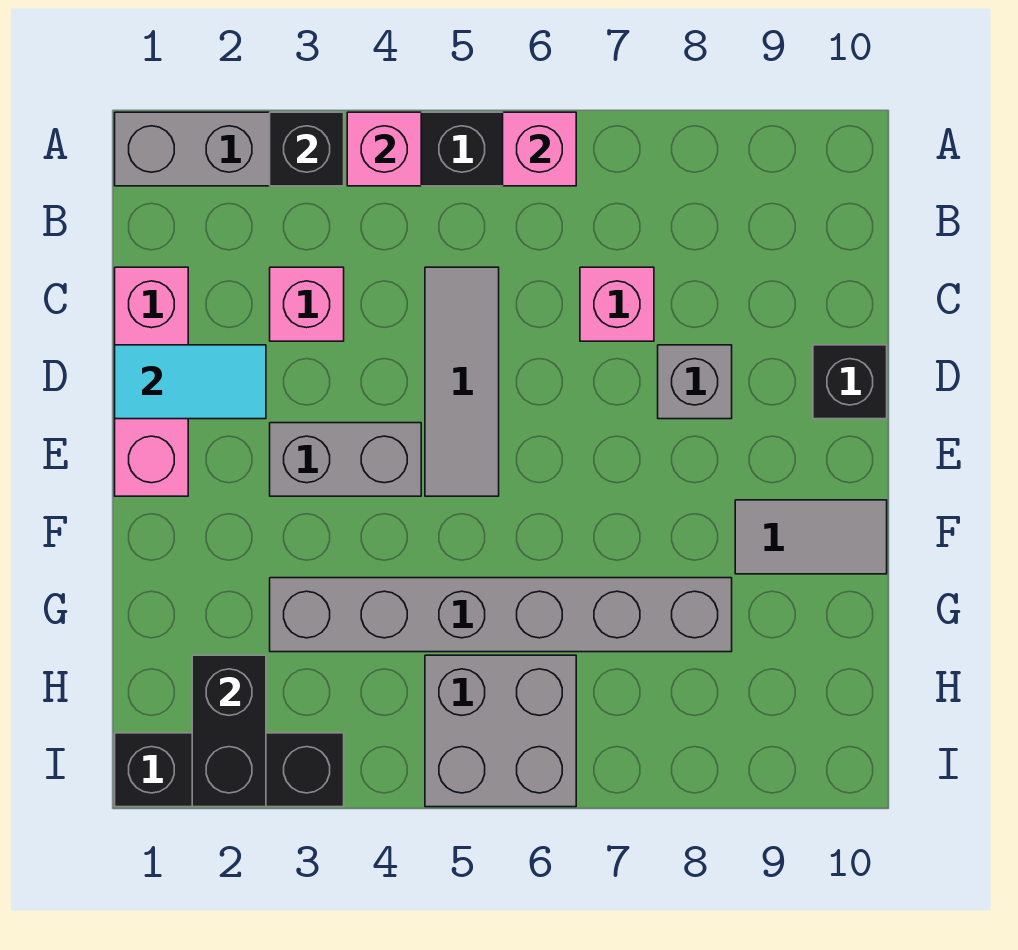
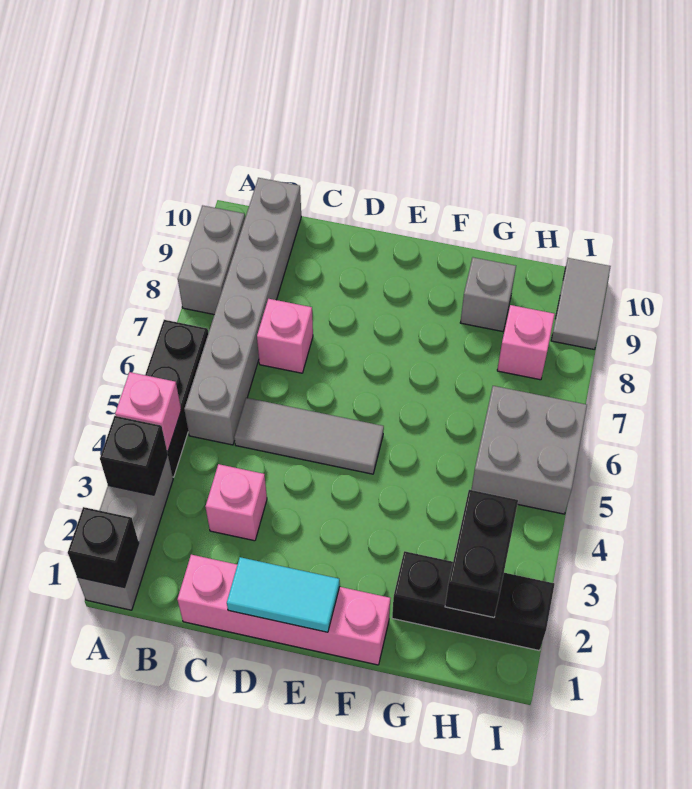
pink brick A6 level 2 -> pink brick H8 level 1
pink brick C1:E1 level 1 -> pink brick C1:F1 level 1
cyan tile D1:D2 level 2 -> cyan tile D1:E1 level 2
grey brick D8 level 1 -> grey brick G9 level 1
black brick D10 level 1 -> black brick A1 level 2
grey brick E3:E4 level 1 -> grey brick A8:A9 level 1
grey tile F9:F10 level 1 -> grey tile I9:I10 level 1
grey brick G3:G8 level 1 -> grey brick B5:B10 level 1
black brick H2:I2 level 2 -> black brick H2:H3 level 2
black brick I1:I3 level 1 -> black brick G2:I2 level 1

